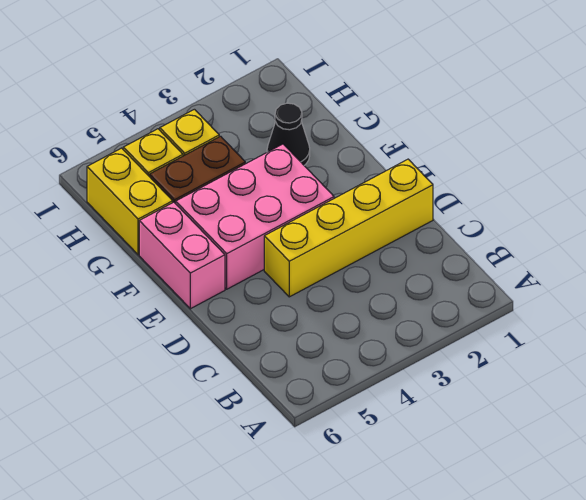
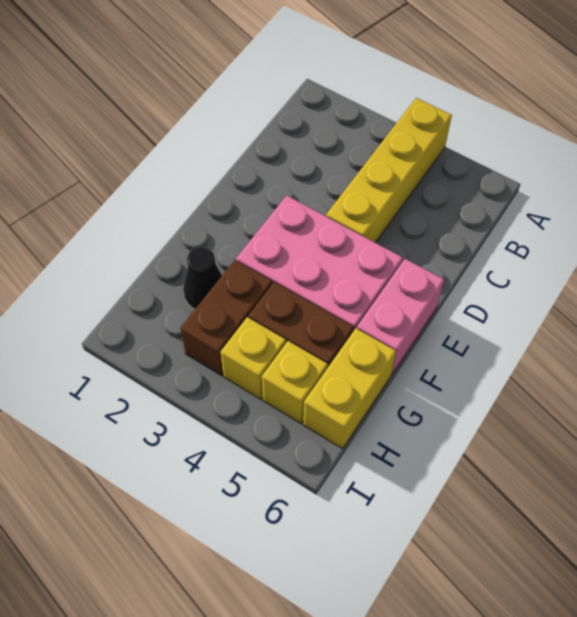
yellow brick D1:D4 level 1 -> yellow brick A4:D4 level 1
none -> brown brick G3:H3 level 1

